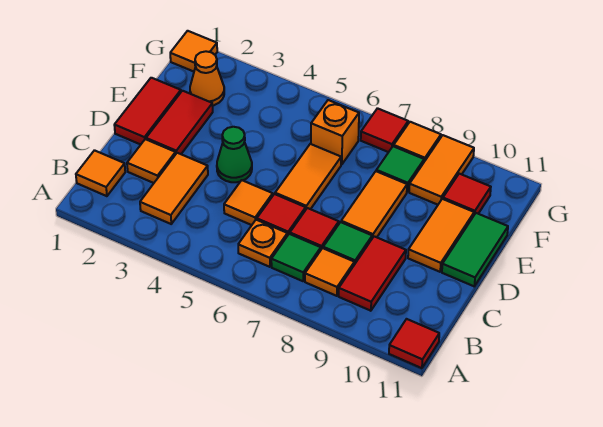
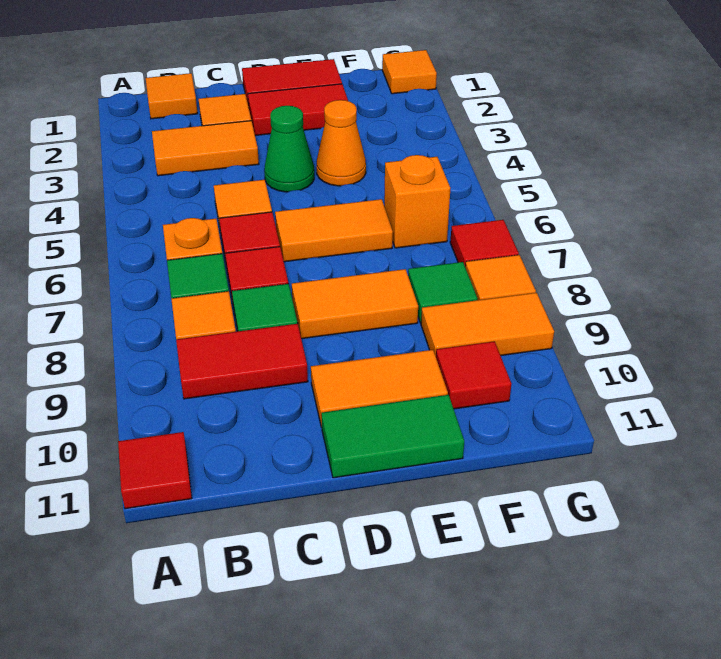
orange cone F2 level 1 -> orange cone E4 level 1

